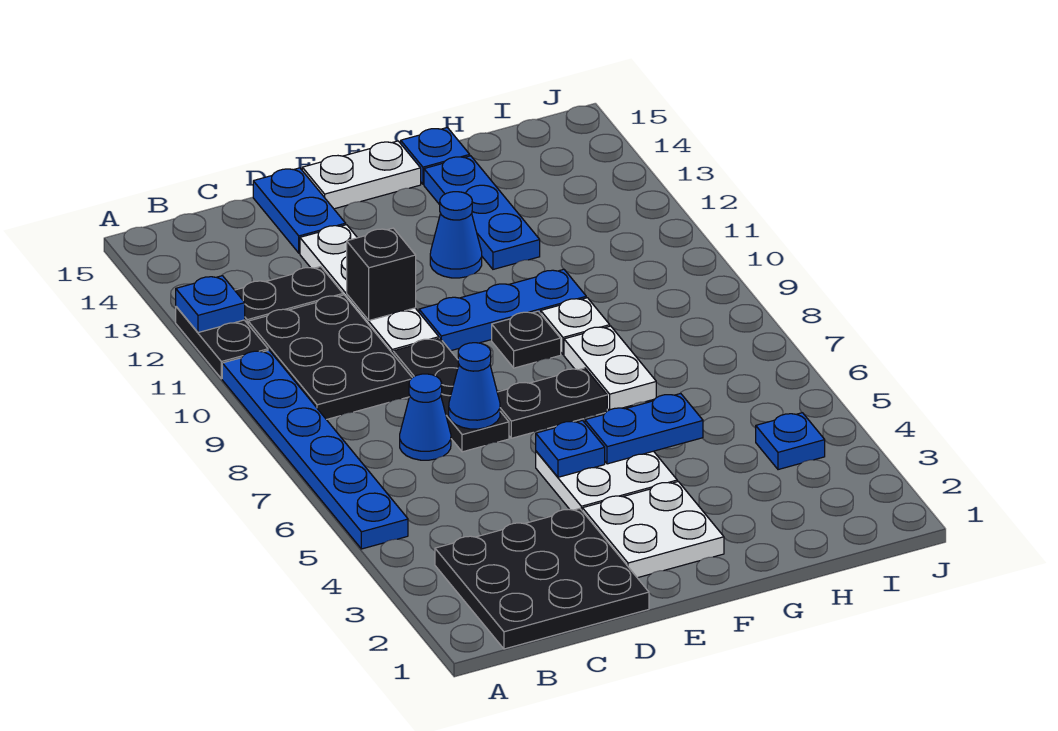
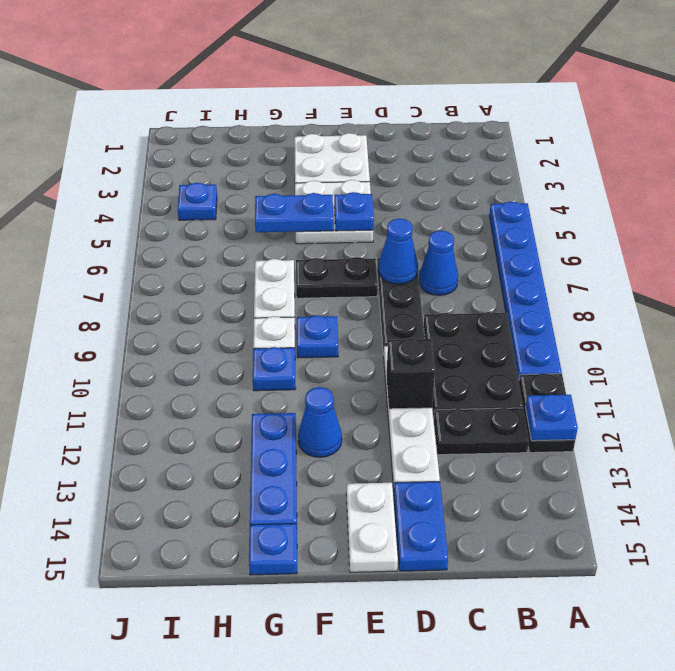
black plate B1:D3 level 1 -> none
blue plate E10:G10 level 1 -> blue plate G10 level 1
white plate E15:F15 level 1 -> white plate E14:E15 level 1
black plate F9 level 1 -> blue plate F9 level 1

